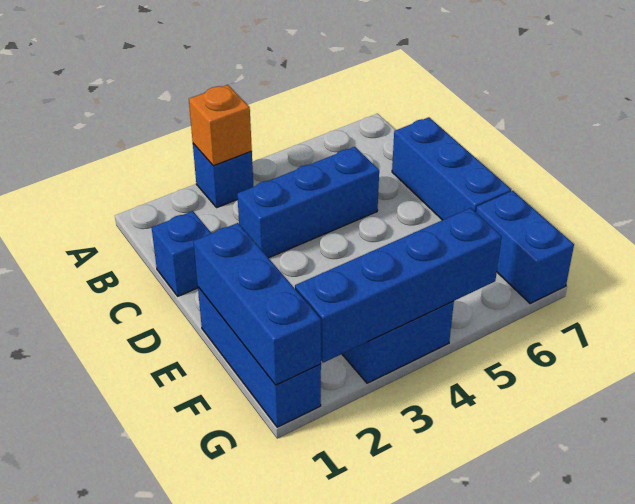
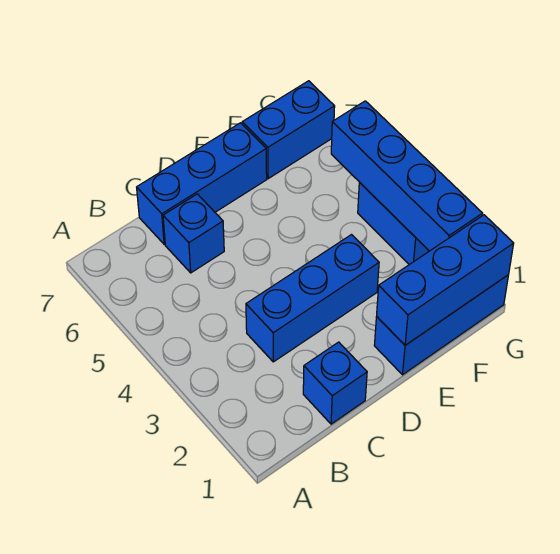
blue brick A3 level 1 -> blue brick C6 level 1
orange brick A3 level 2 -> none
blue brick C3:C5 level 1 -> blue brick C3:E3 level 1

